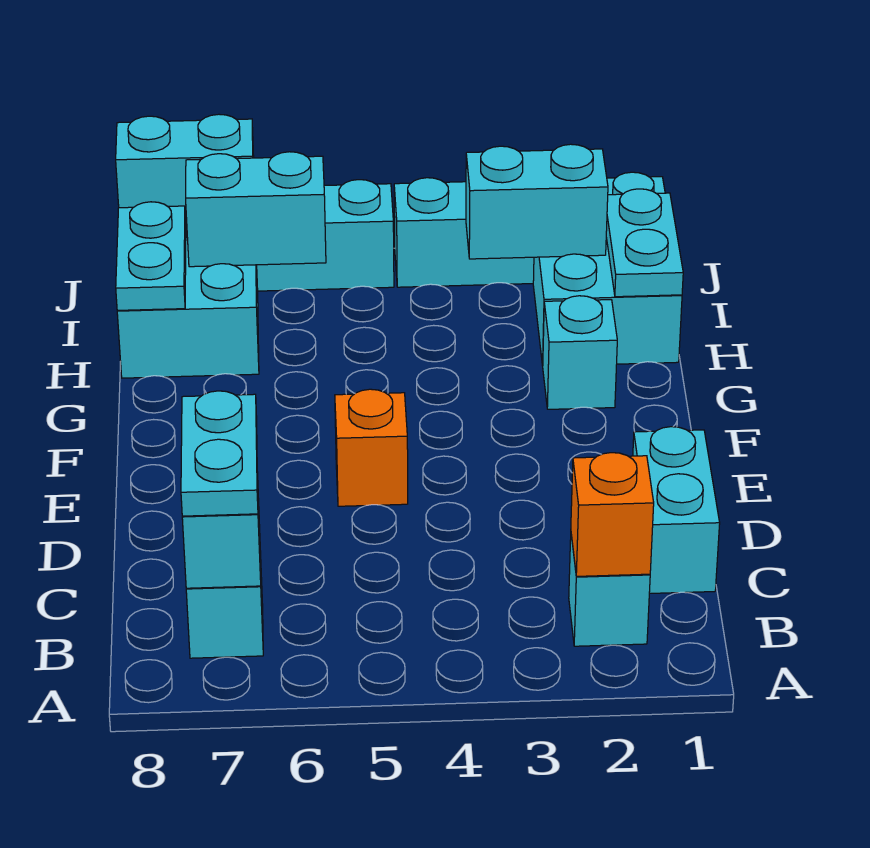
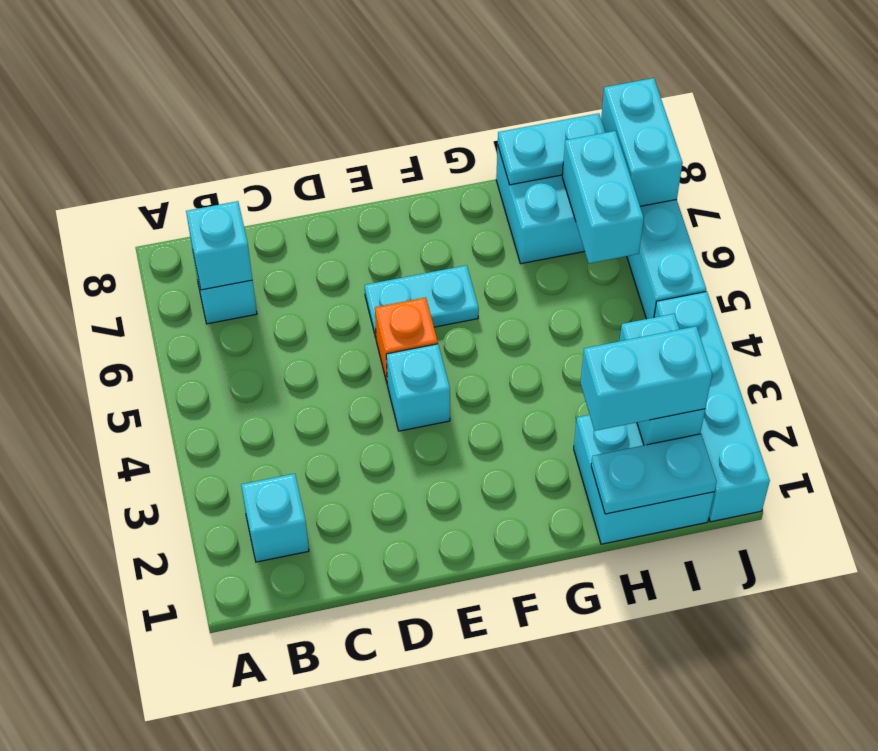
orange brick B2 level 2 -> none
cyan plate B7:C7 level 3 -> cyan plate E6:F6 level 1
cyan brick C1:D1 level 1 -> cyan brick H2:I2 level 3
cyan brick G2 level 1 -> cyan brick E4 level 1

